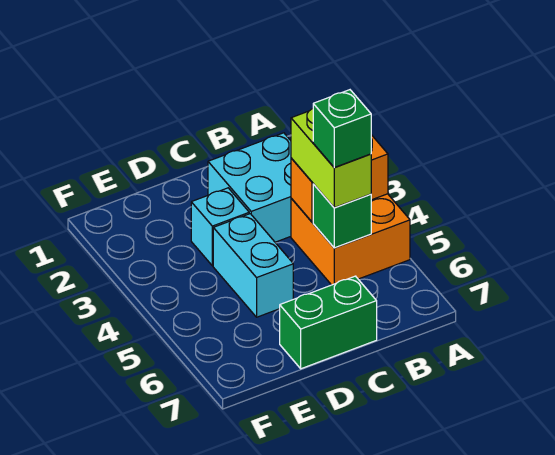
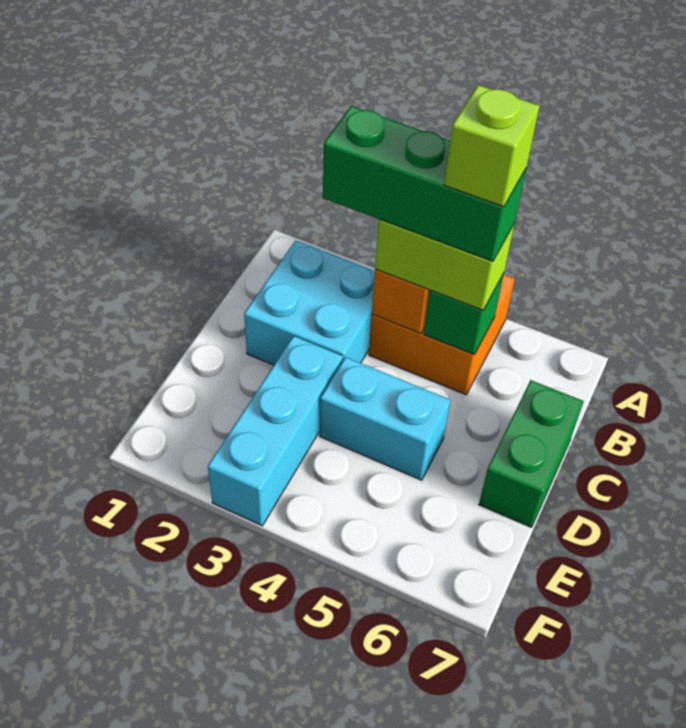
green brick B5 level 4 -> green brick B3:B5 level 4
none -> lime brick B5 level 5
cyan brick D3 level 1 -> cyan brick D3:F3 level 1

